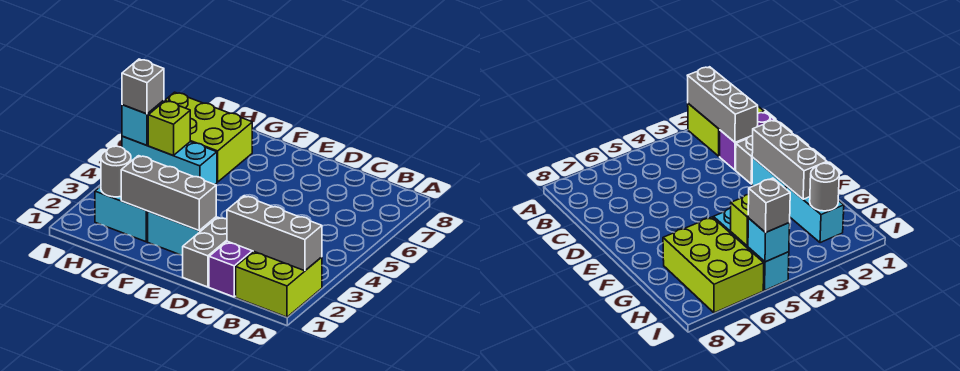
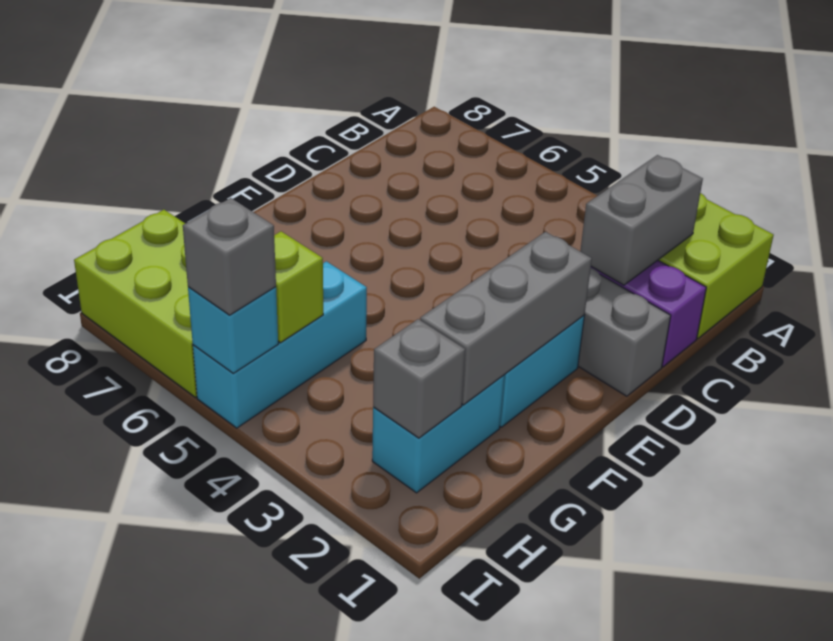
grey brick A2:C2 level 2 -> grey brick B2:C2 level 2
lime brick G6:I7 level 1 -> lime brick H6:I8 level 1
grey round brick H2 level 2 -> grey brick H2 level 2

